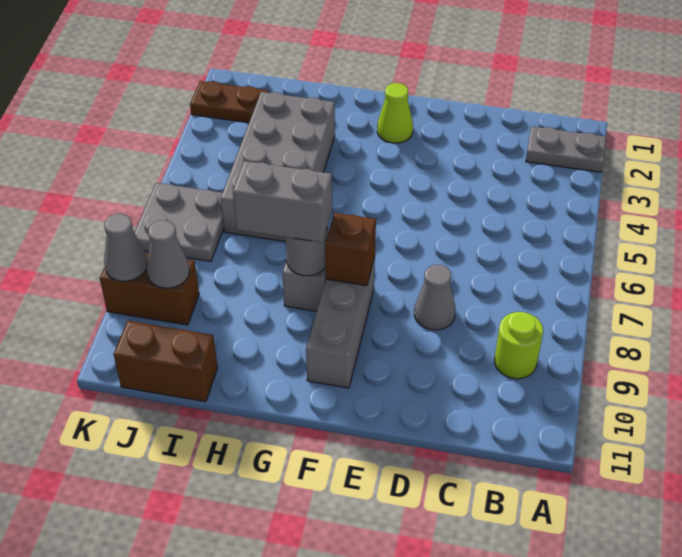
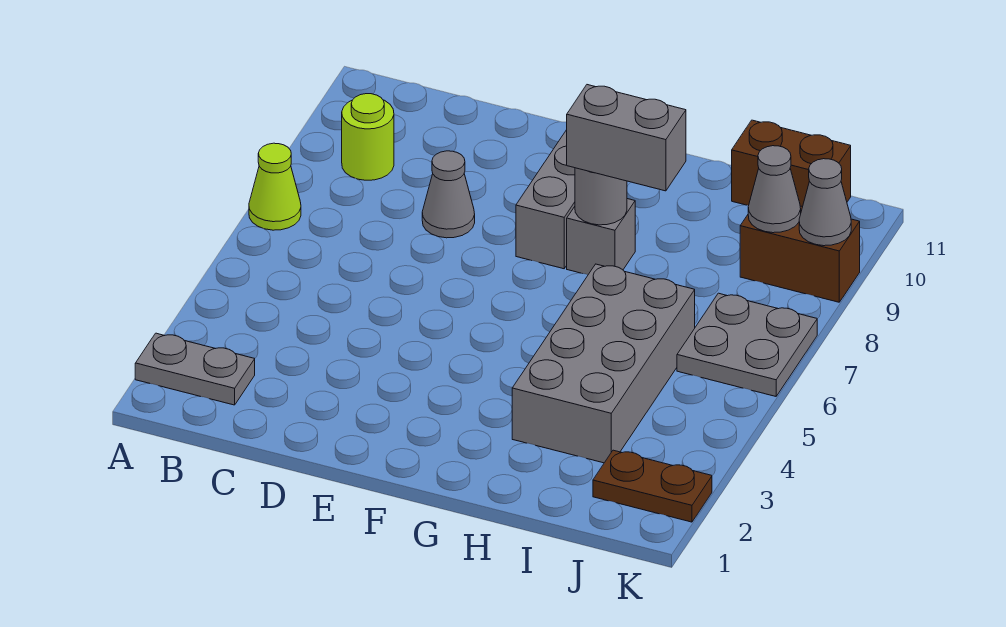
lime cone F2 level 1 -> lime cone A7 level 1
brown brick F8 level 2 -> none

